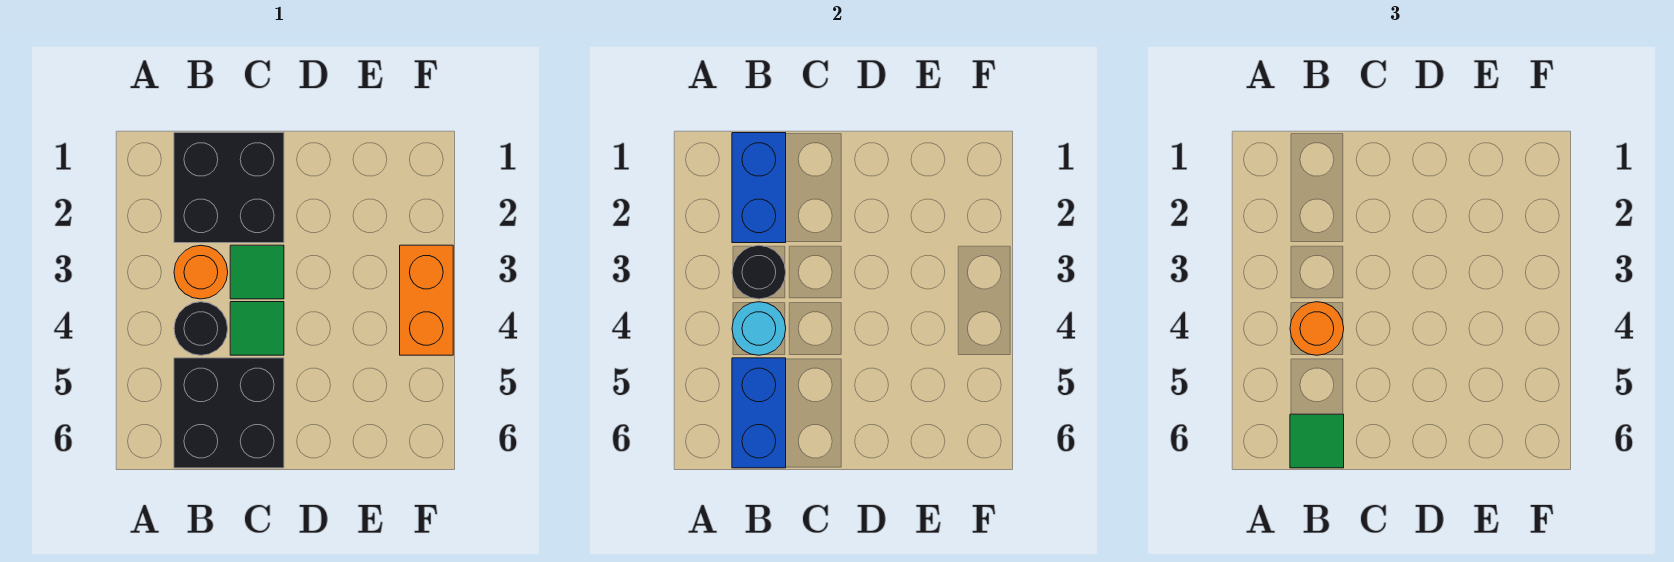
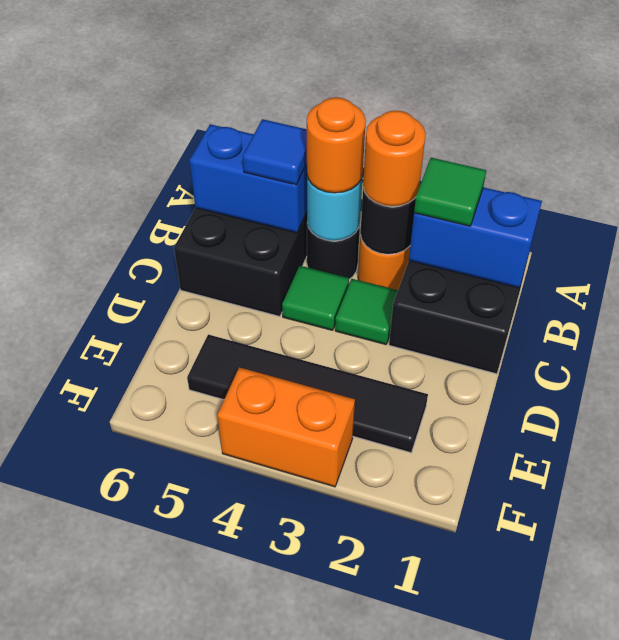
none -> orange round brick B3 level 3
none -> blue tile B5 level 3
green tile B6 level 3 -> green tile B2 level 3
none -> black tile E2:E5 level 1

